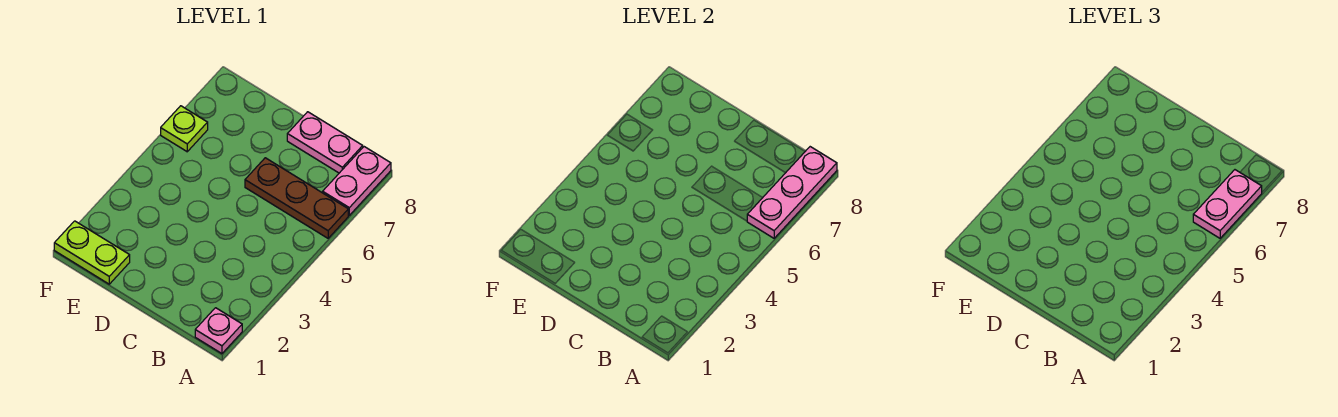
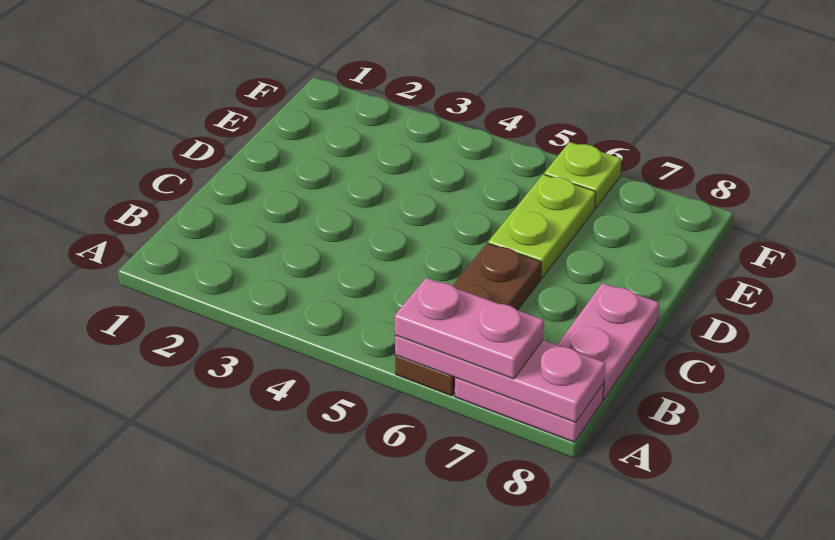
pink plate A1 level 1 -> none
lime plate E1:F1 level 1 -> lime plate D6:E6 level 1

